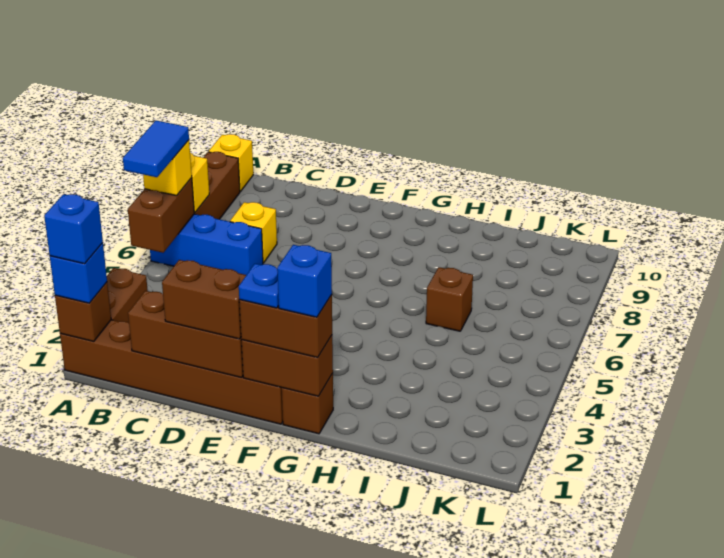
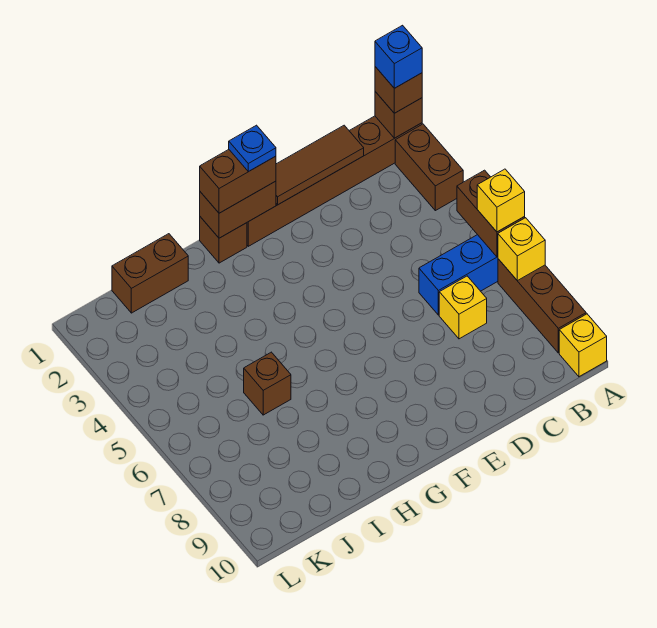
blue brick A1 level 3 -> brown brick A1 level 3
blue tile A5:A6 level 4 -> none
brown brick C1:E1 level 2 -> brown tile C1:E1 level 2
brown brick D1:E1 level 3 -> brown brick I1:J1 level 1
blue brick G1 level 4 -> none

